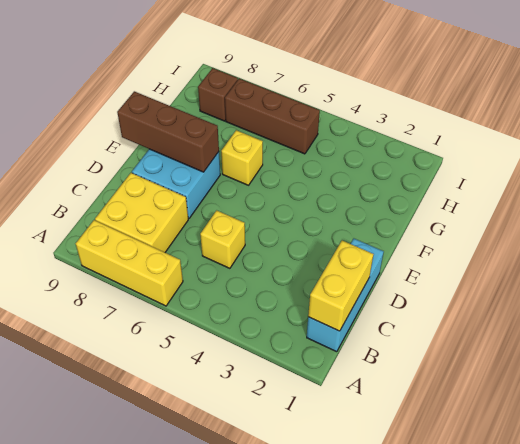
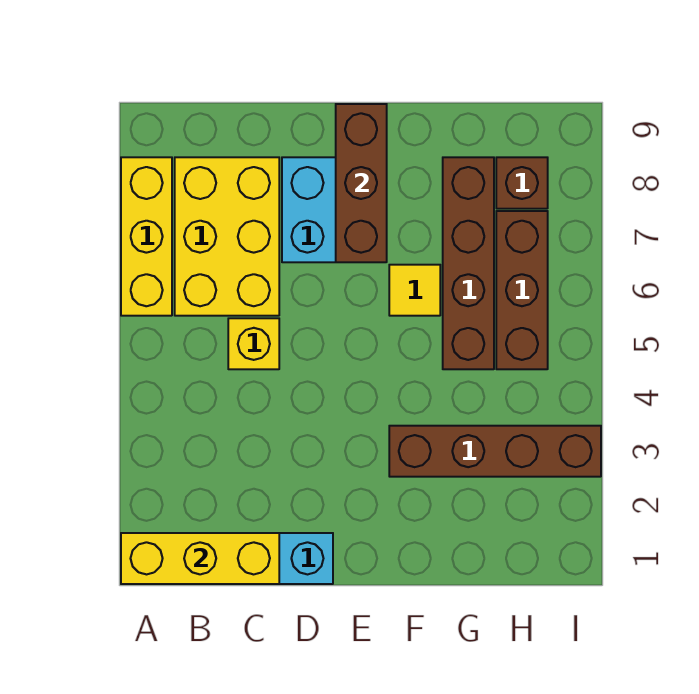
yellow brick B1:C1 level 2 -> yellow brick A1:C1 level 2
yellow brick B7:C8 level 1 -> yellow brick B6:C8 level 1
none -> brown brick F3:I3 level 1
yellow brick F6 level 1 -> yellow tile F6 level 1
none -> brown brick G5:G8 level 1

